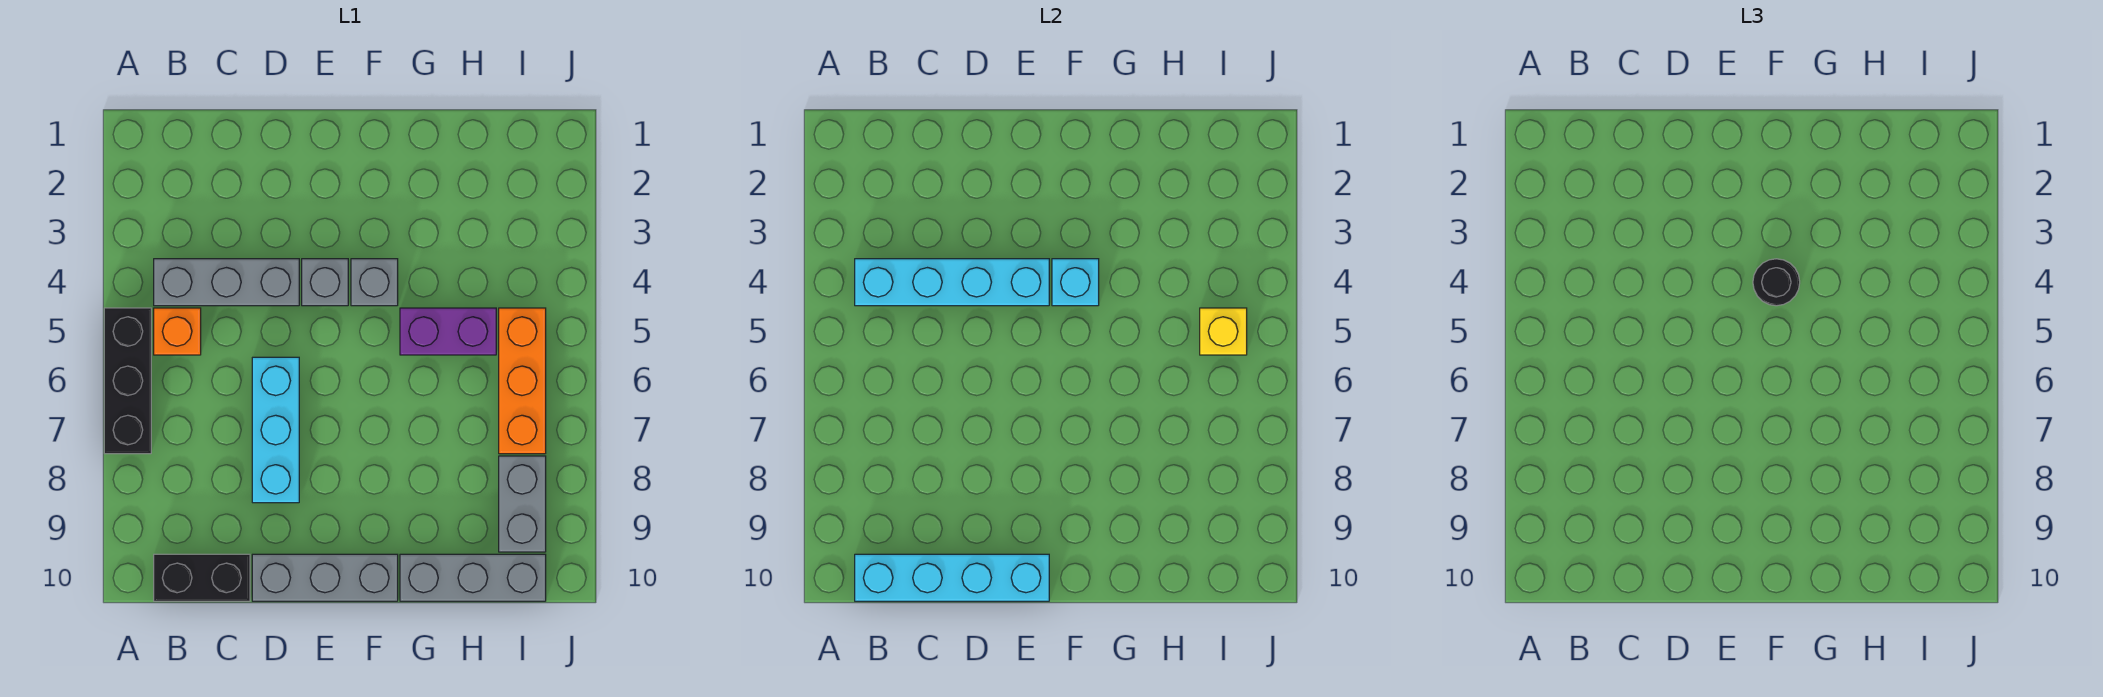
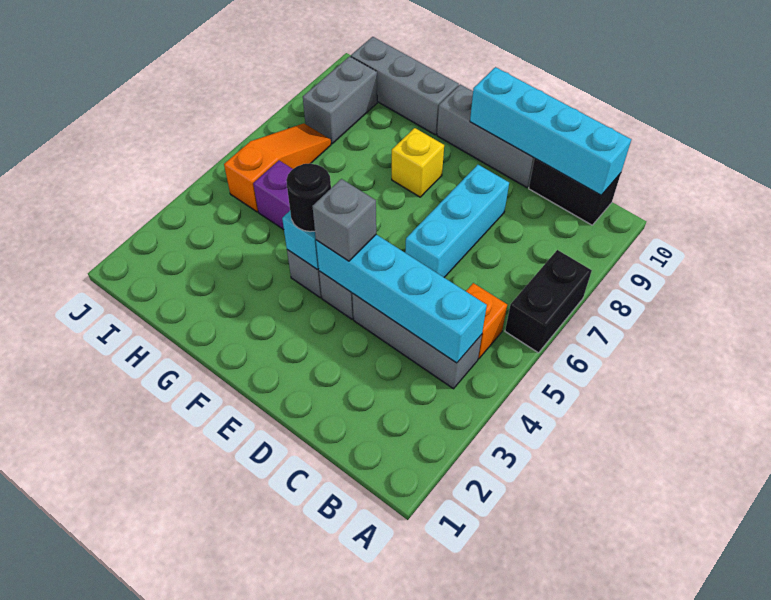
black brick A5:A7 level 1 -> black brick A6:A7 level 1
none -> grey brick E4 level 3
orange brick I5:I7 level 1 -> orange slope I5:I7 level 1 top 5
yellow brick I5 level 2 -> yellow brick F8 level 1

